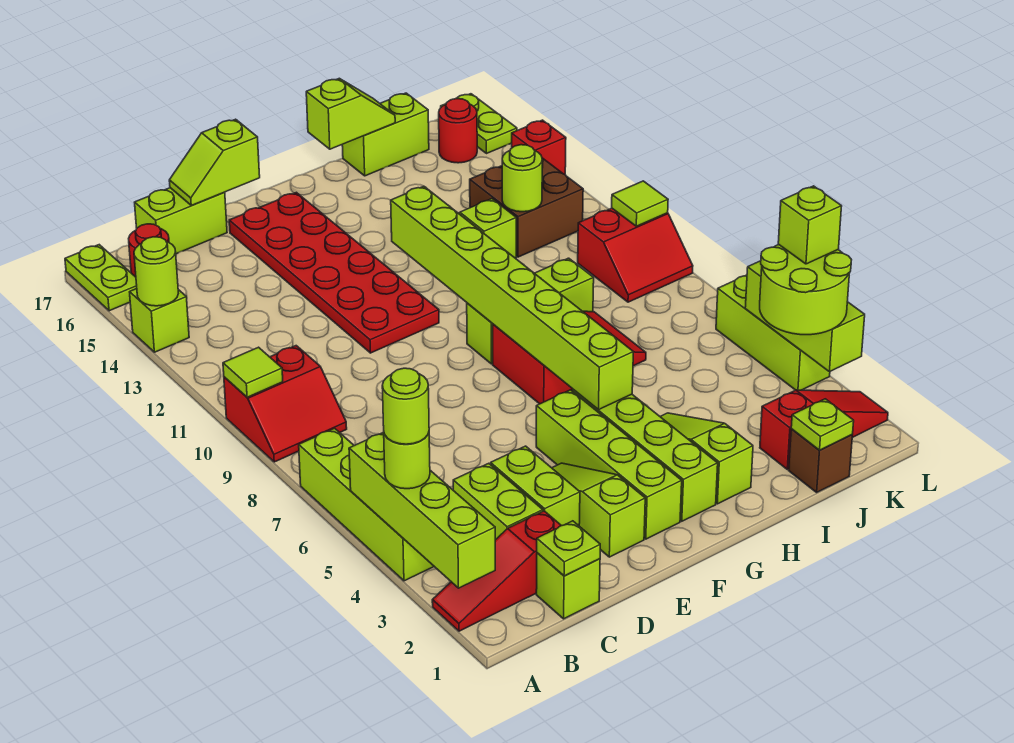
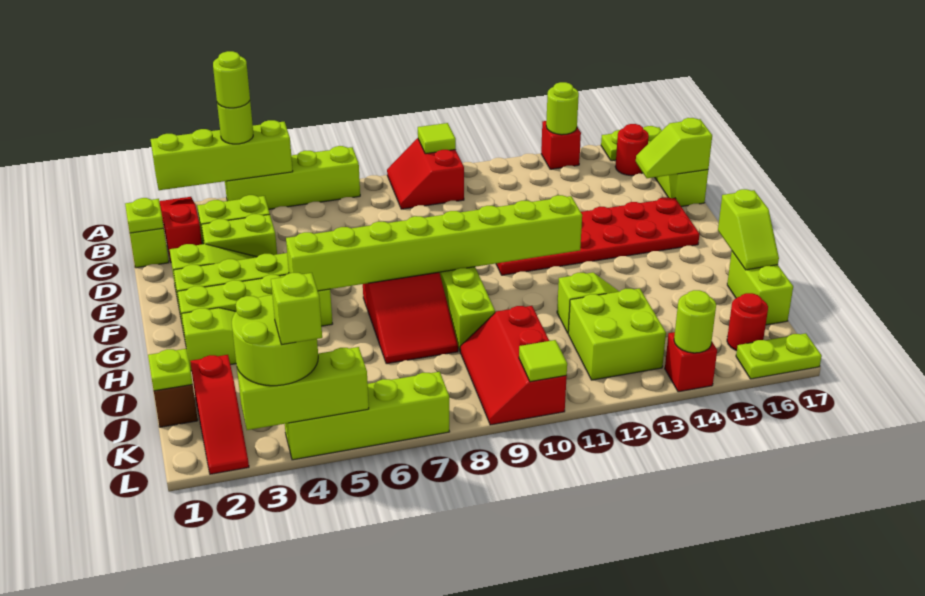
lime brick A14 level 1 -> red brick A14 level 1
lime slope D17:E17 level 2 top E -> lime slope D16:D17 level 2 top 17
brown brick J12:K13 level 1 -> lime brick J12:K13 level 1
lime round brick J12 level 2 -> lime round brick L14 level 2
red slope K9:L10 level 1 top 10 -> red slope J9:L10 level 1 top 10
lime brick L4:L6 level 1 -> lime brick L4:L7 level 1

